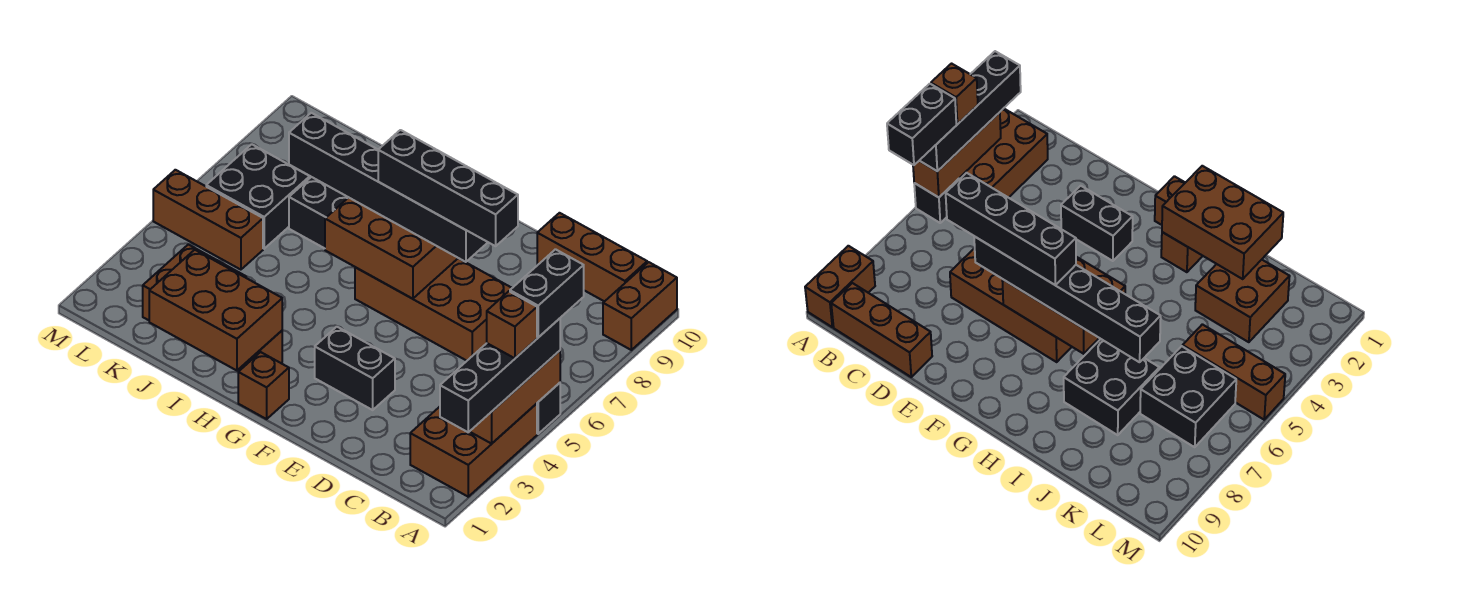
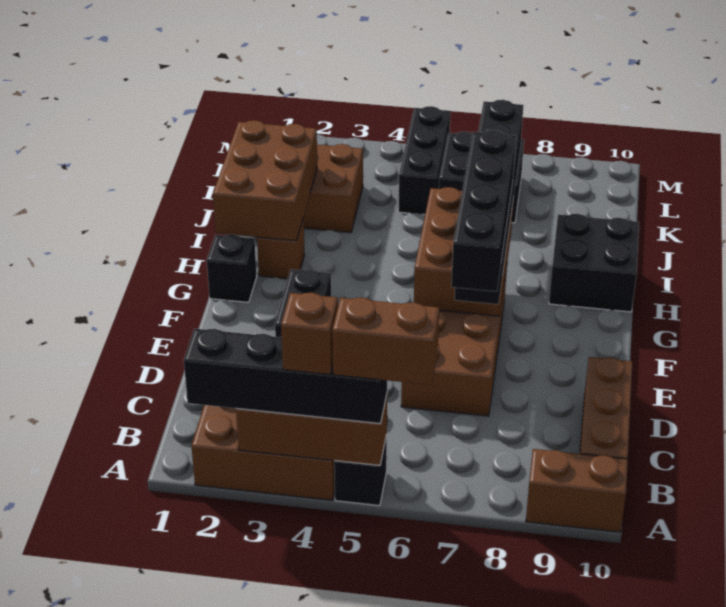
black brick A5:A6 level 4 -> brown brick A5:A6 level 4
brown brick G1 level 1 -> black brick G1 level 1
black brick I7:J8 level 1 -> black brick H9:I10 level 1
brown brick K5:M5 level 1 -> black brick K5:M5 level 1

